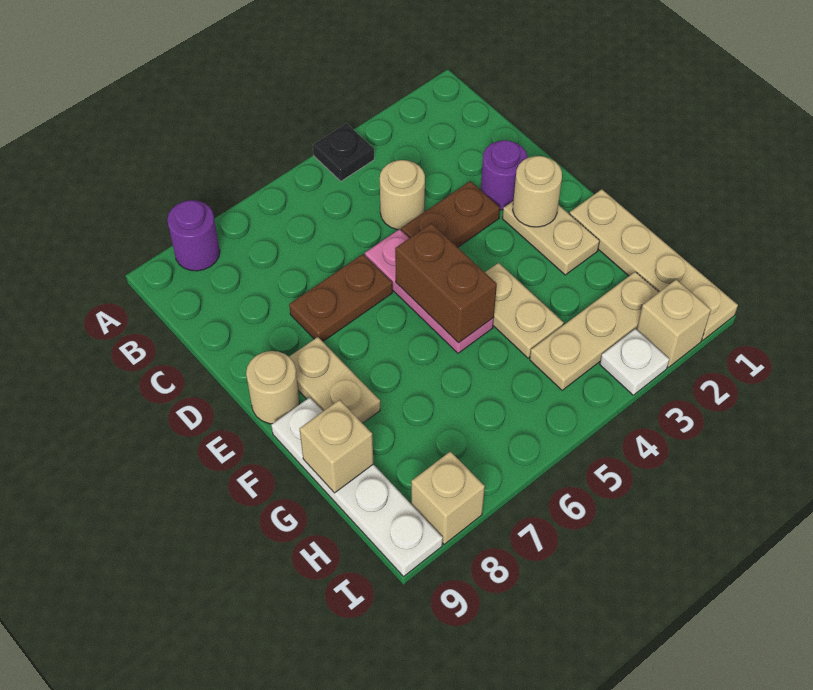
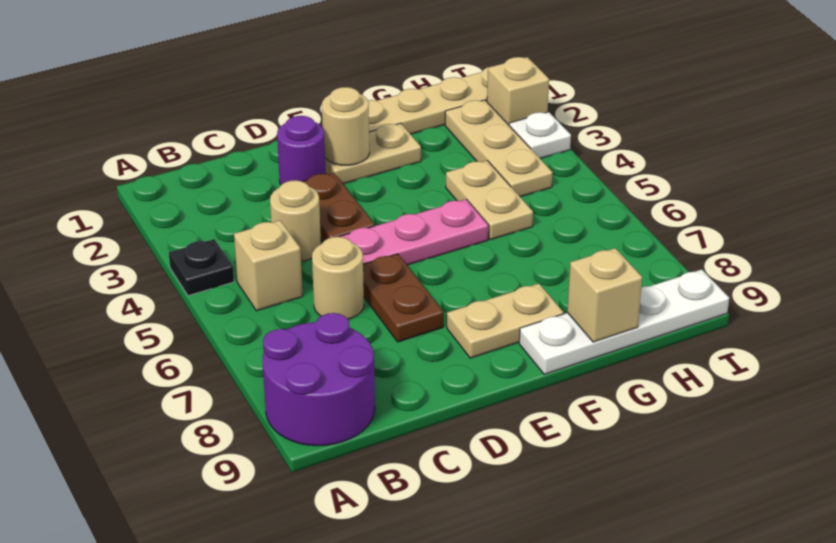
purple round brick A8 level 1 -> purple round brick A8:B9 level 1
brown brick E5:F5 level 2 -> none
tan round brick E9 level 1 -> tan round brick C6 level 1
tan plate F4:G4 level 1 -> tan plate G4:G5 level 1
tan brick I8 level 1 -> tan brick B5 level 1

